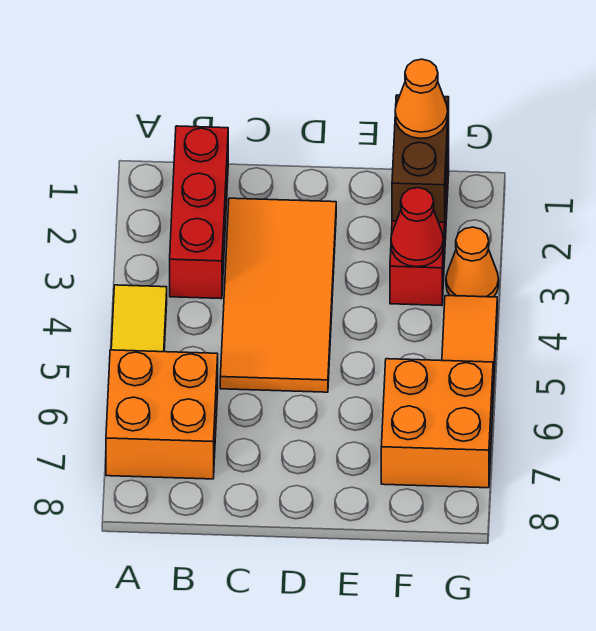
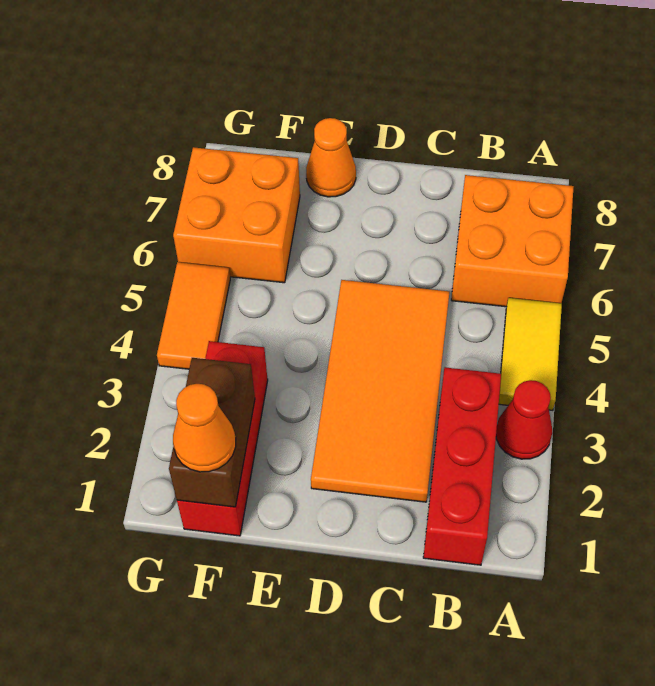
red cone F3 level 2 -> red cone A3 level 1
orange cone G3 level 1 -> orange cone E8 level 1

